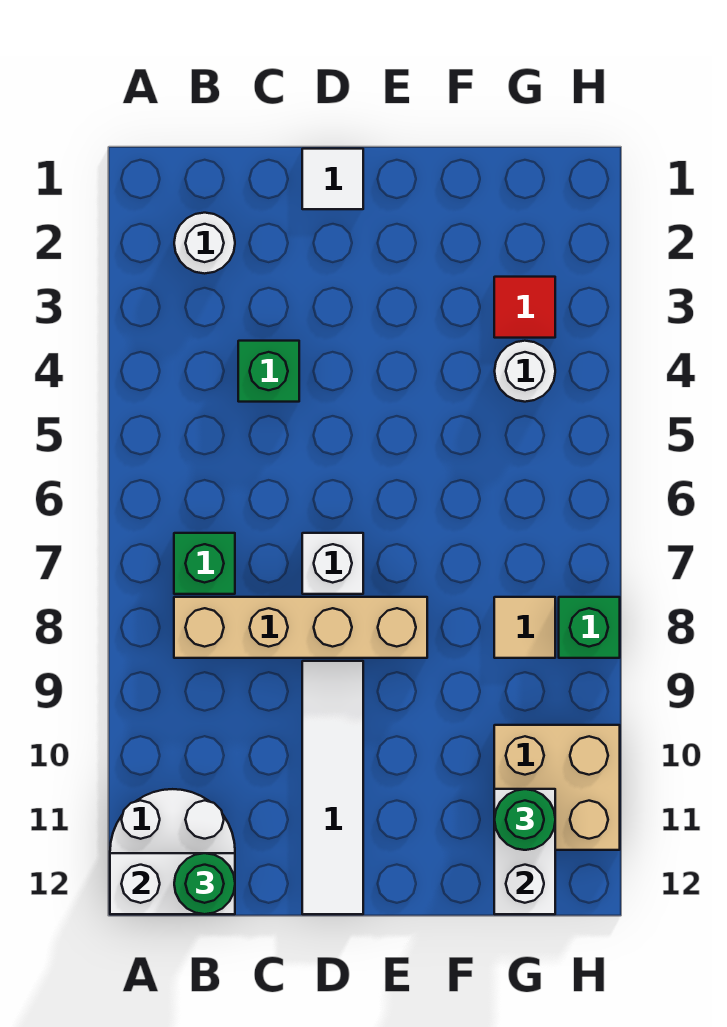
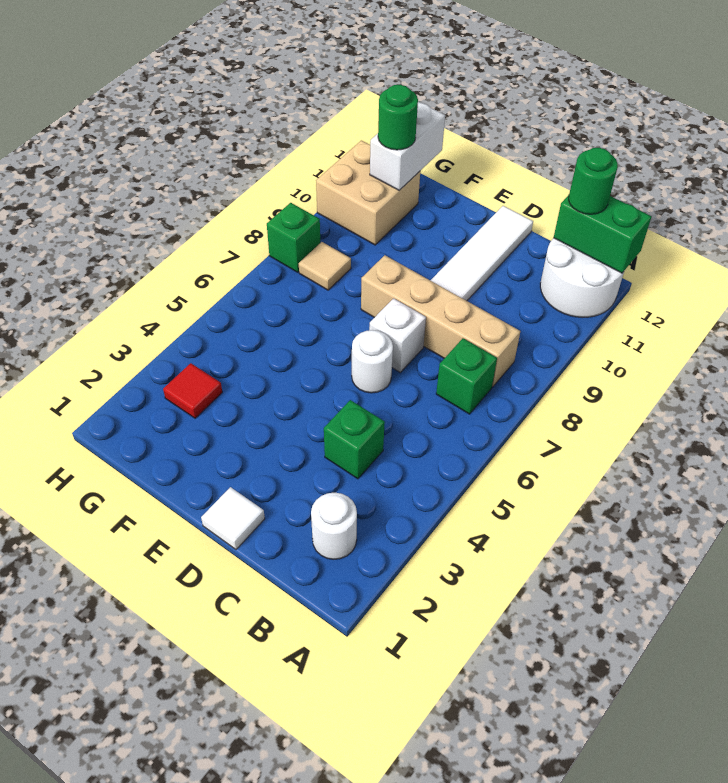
white brick A12:B12 level 2 -> green brick A12:B12 level 2
white round brick G4 level 1 -> white round brick D6 level 1

